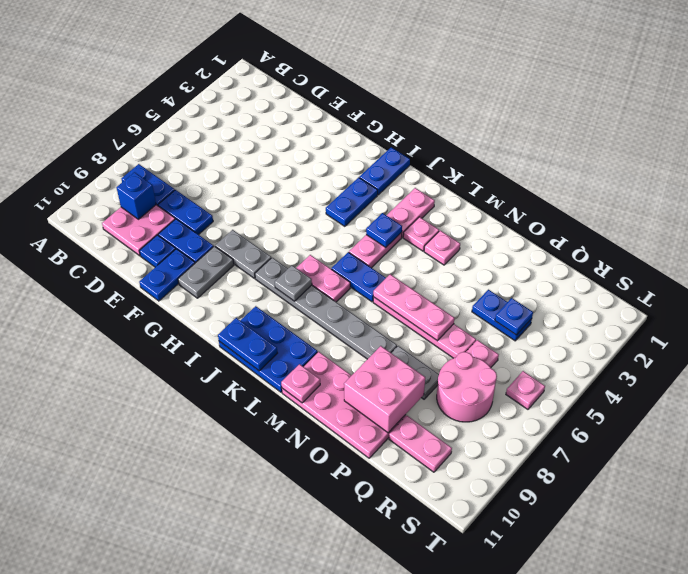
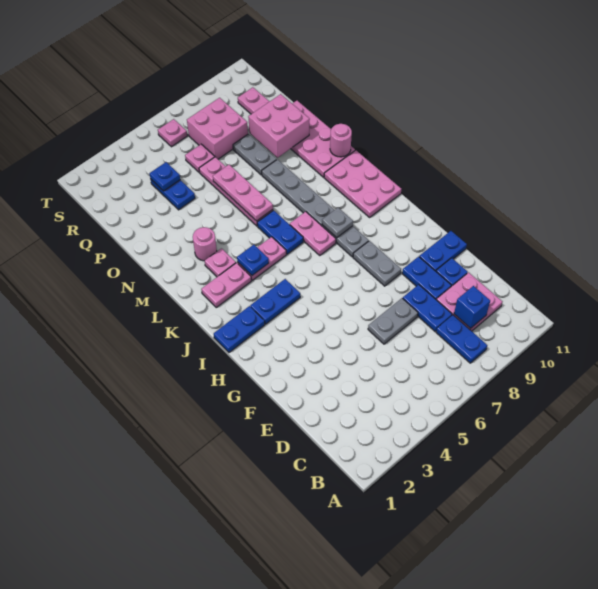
grey plate G9:G10 level 1 -> grey plate E6:E7 level 1
blue plate J10:L11 level 1 -> pink plate J10:L11 level 1
blue plate J11:K11 level 2 -> none
pink plate M3 level 1 -> pink round brick M3 level 1
pink plate M11 level 2 -> pink round brick M11 level 2
pink round brick Q7:R8 level 1 -> pink brick Q7:R8 level 1

